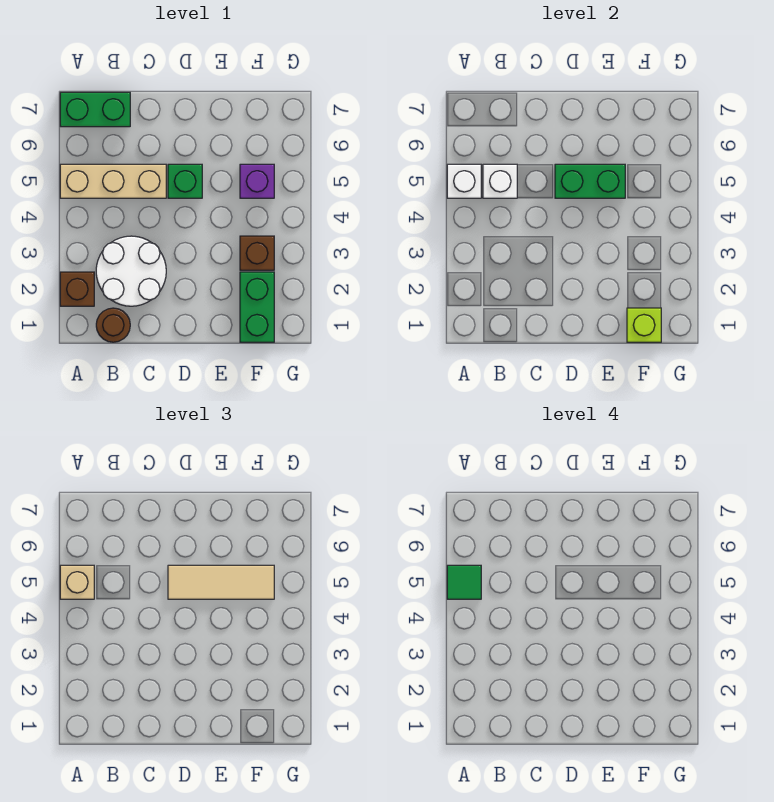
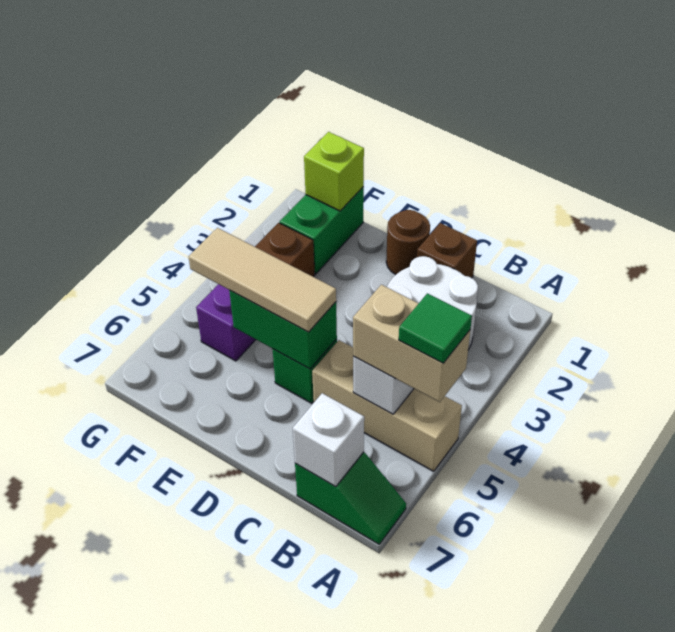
brown brick A2 level 1 -> brown brick C1 level 1
white brick A5 level 2 -> white brick B7 level 2
tan brick A5 level 3 -> tan brick A5:B5 level 3
green brick A7:B7 level 1 -> green slope A7:B7 level 1 top B
brown round brick B1 level 1 -> brown round brick D1 level 1

